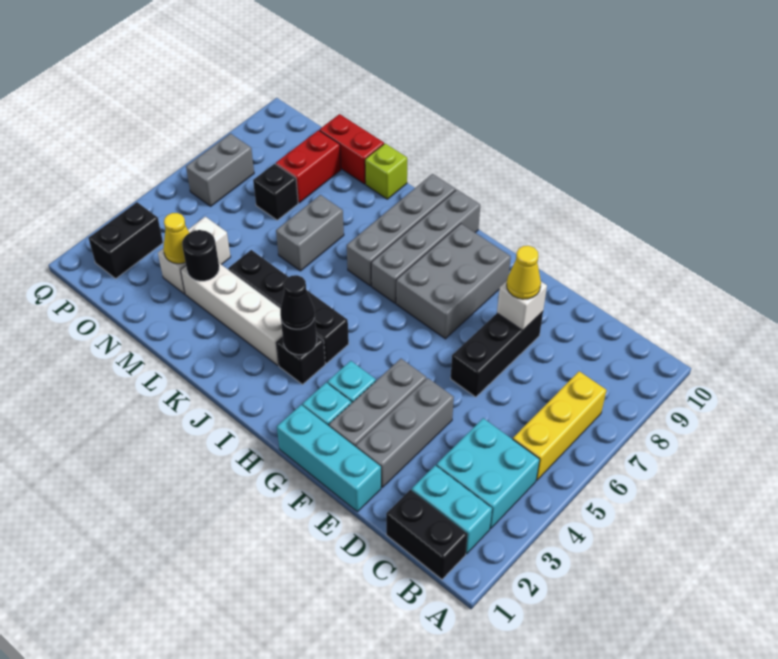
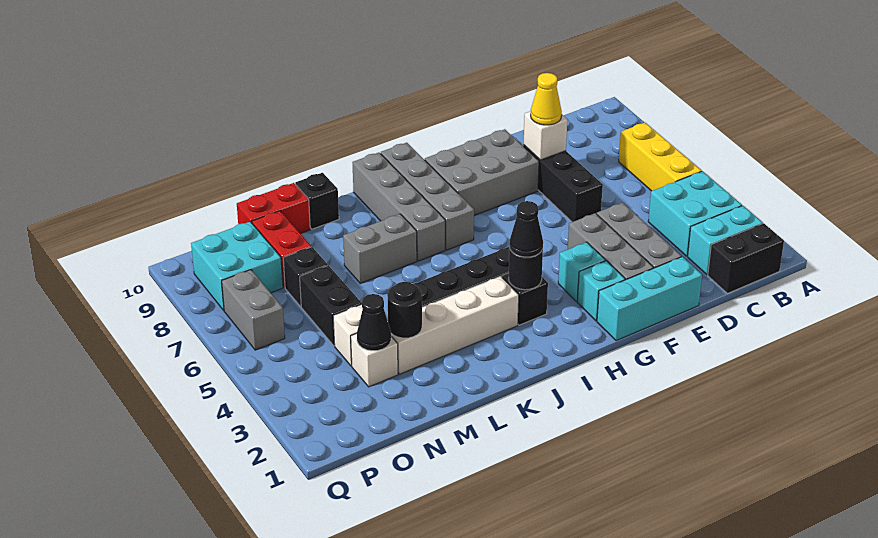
grey brick G7:H9 level 1 -> grey brick F8:H9 level 1
grey brick L6:L7 level 1 -> grey brick K7:L7 level 1
lime brick L10 level 1 -> black brick L10 level 1
yellow cone N3 level 2 -> black cone N3 level 2
none -> cyan brick O8:P9 level 1
black brick P2:P3 level 1 -> black brick N5:N6 level 1

